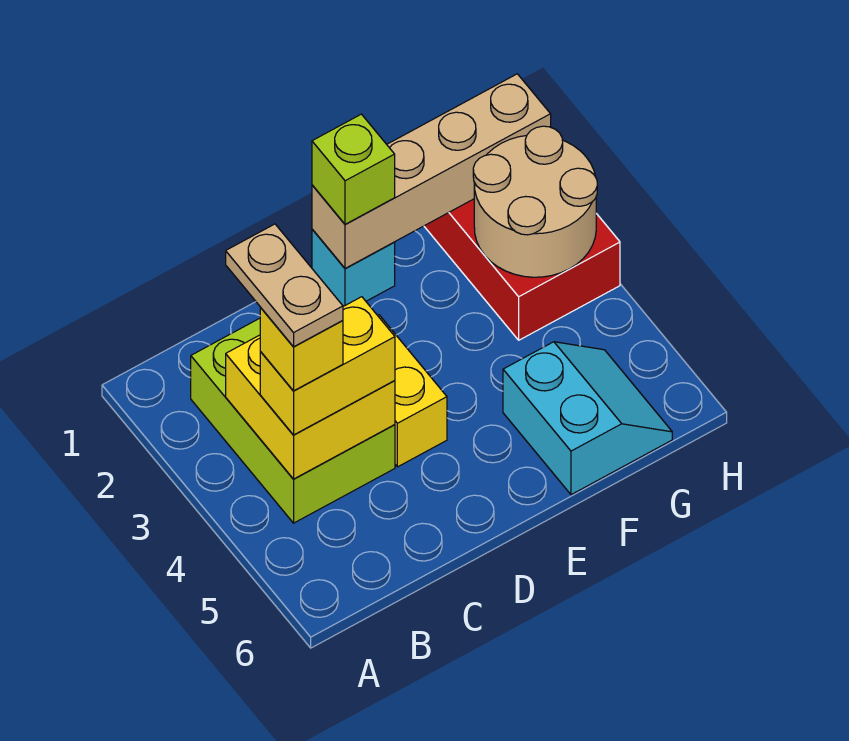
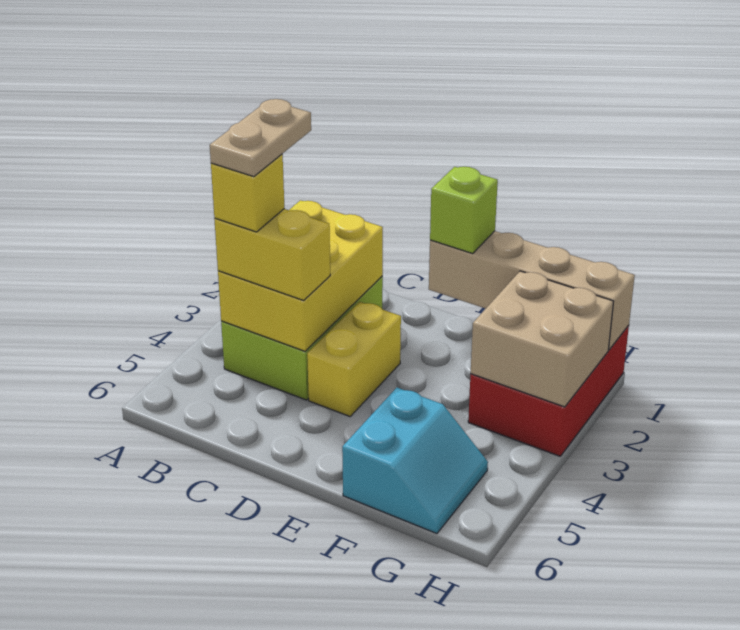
yellow brick B3:C4 level 2 -> yellow brick B2:C4 level 2
cyan brick E1 level 1 -> none
tan round brick G2:H3 level 2 -> tan brick G2:H3 level 2

